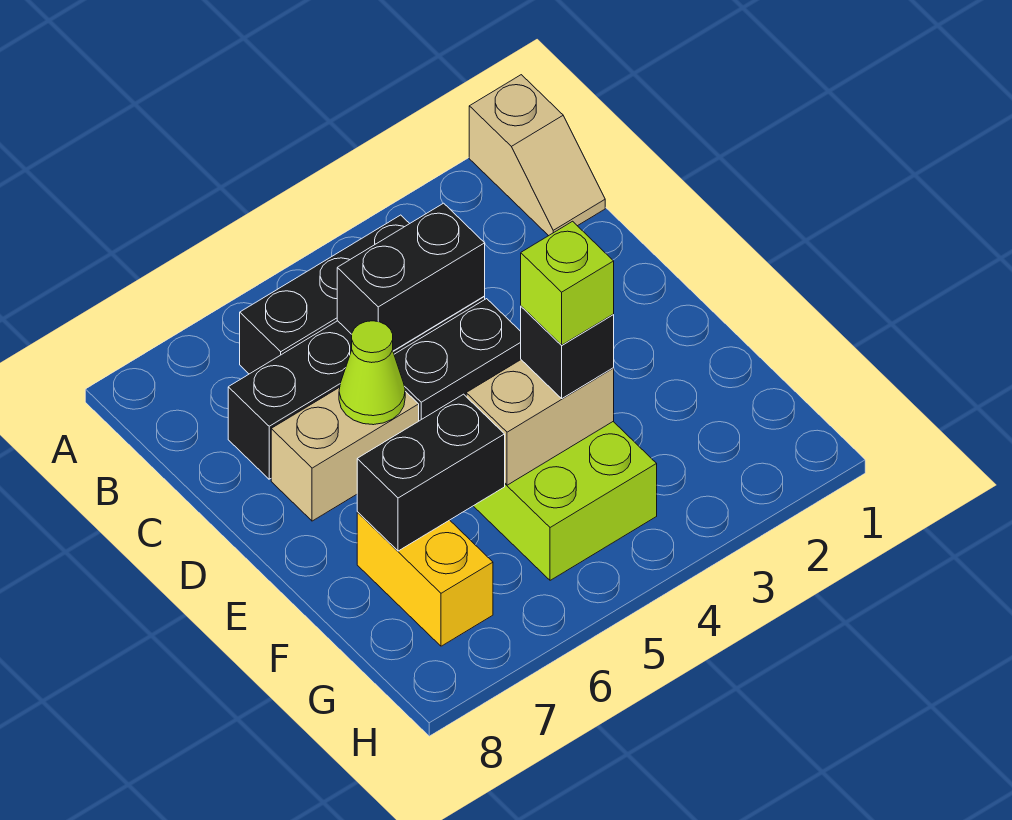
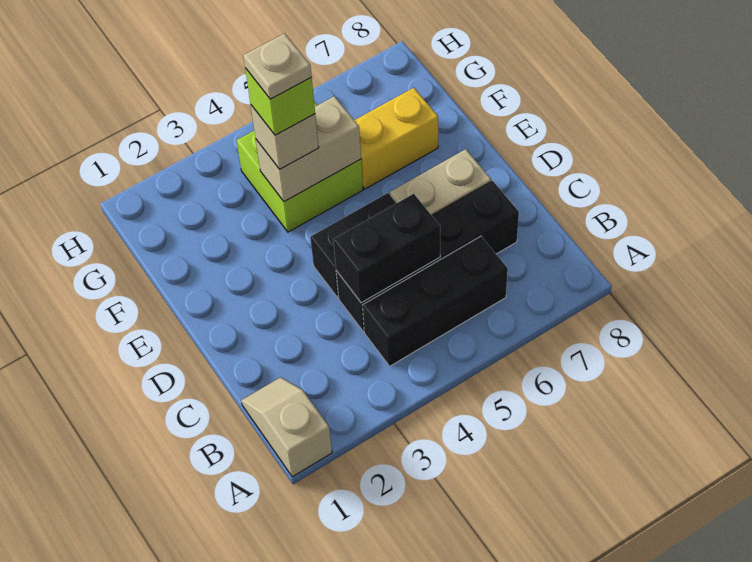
lime cone D6 level 2 -> none
black brick F4 level 3 -> tan brick F4 level 3
none -> tan plate F4 level 5
black brick F6:F7 level 2 -> none
yellow brick F7:G7 level 1 -> yellow brick F6:F7 level 1

